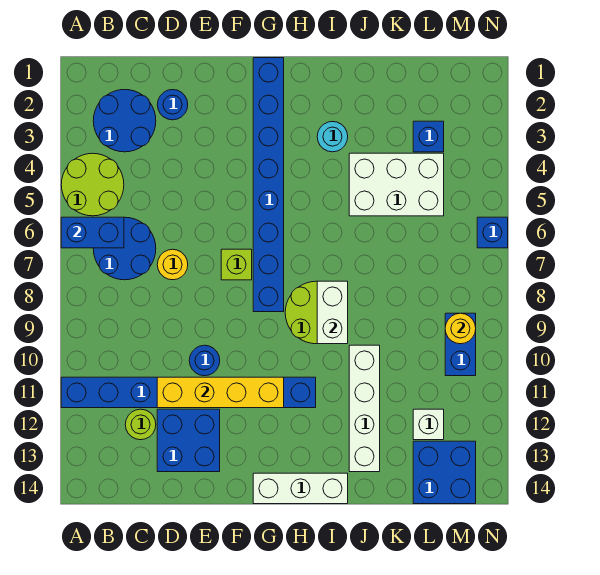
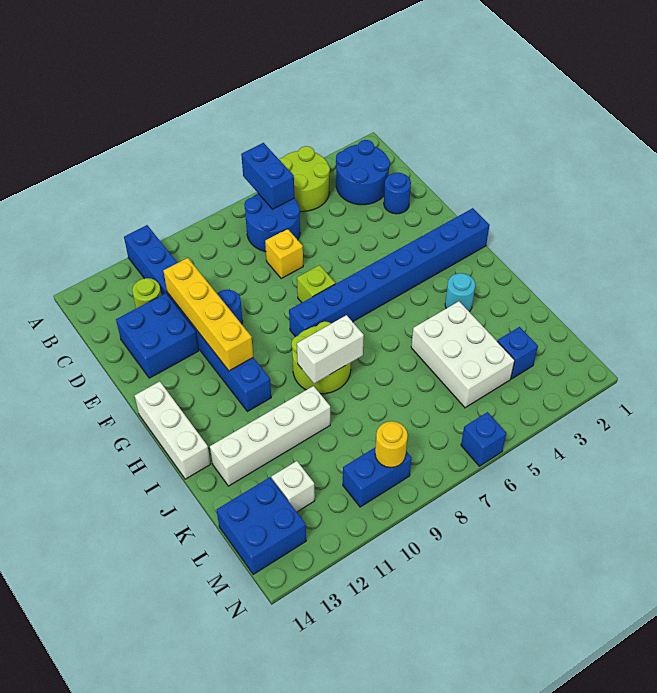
yellow round brick D7 level 1 -> yellow brick D7 level 1

